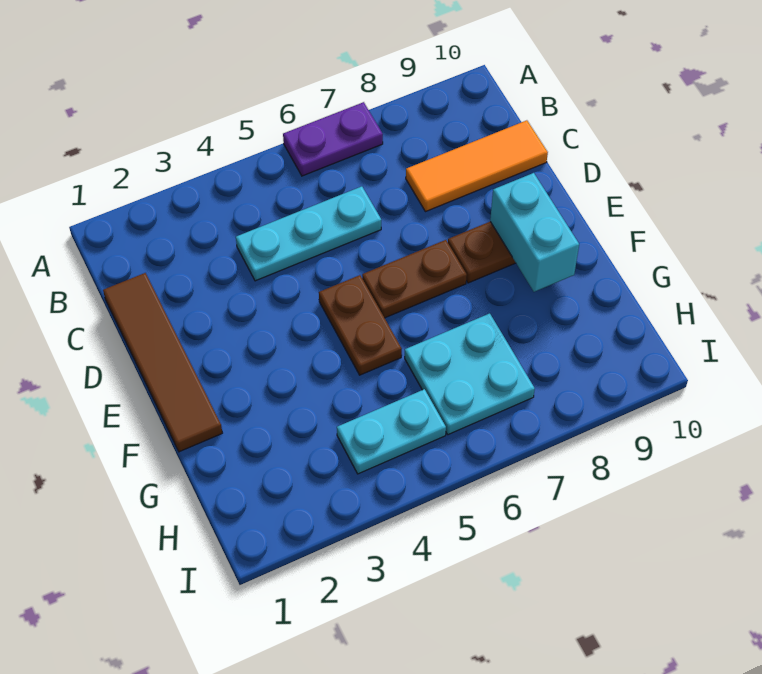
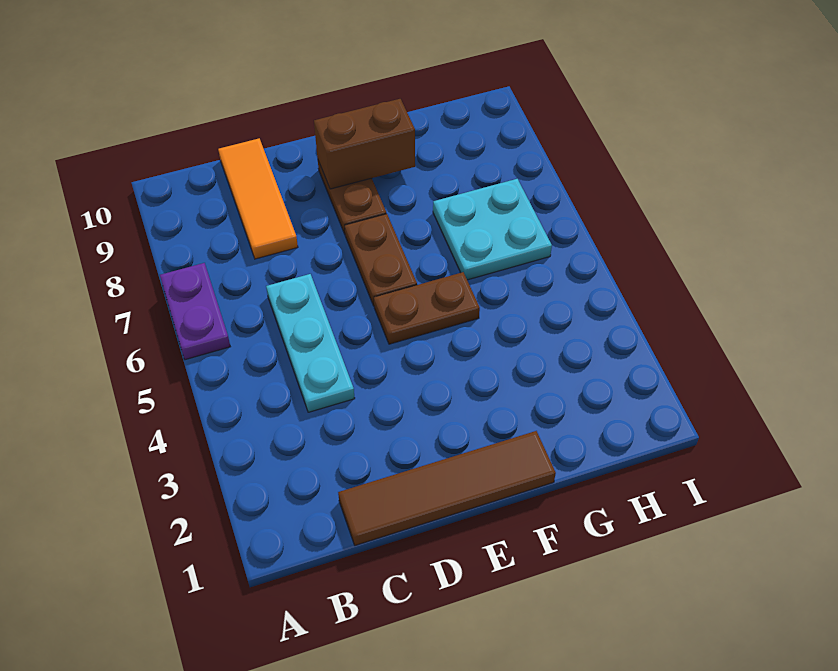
cyan brick E9:F9 level 2 -> brown brick E9:F9 level 2
cyan plate H4:H5 level 1 -> none

